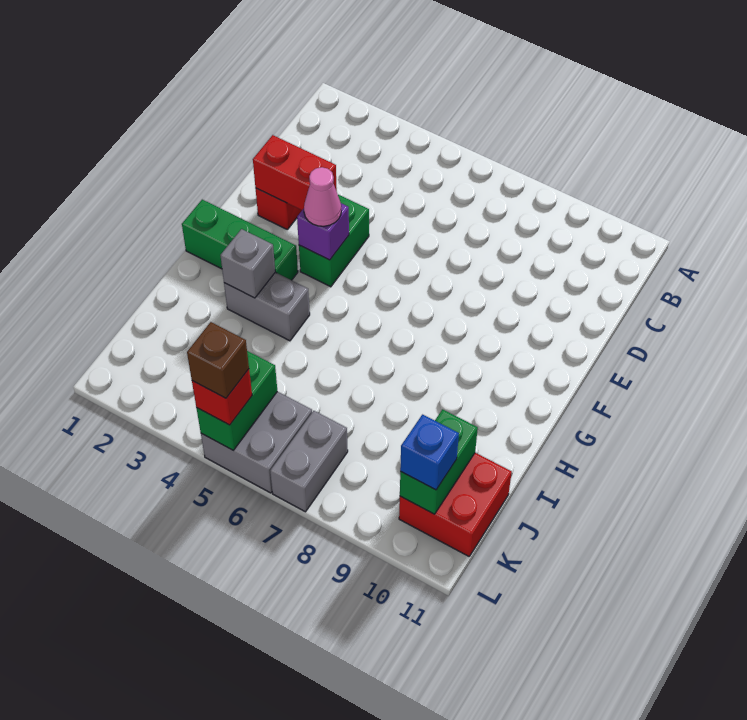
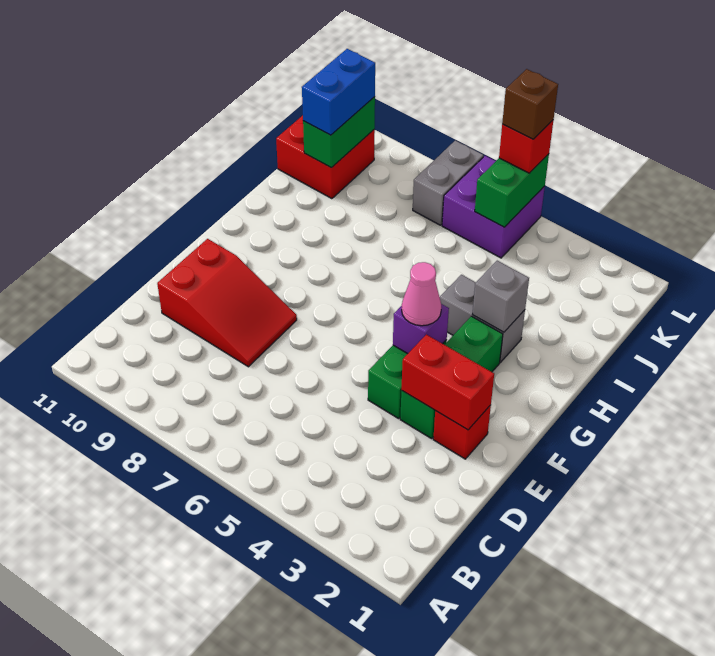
none -> red slope D8:E10 level 1 top 10
green brick G1:G3 level 1 -> green brick E3:G3 level 1
grey brick K5:L6 level 1 -> purple brick K5:L6 level 1
blue brick K10 level 3 -> blue brick J10:K10 level 3

